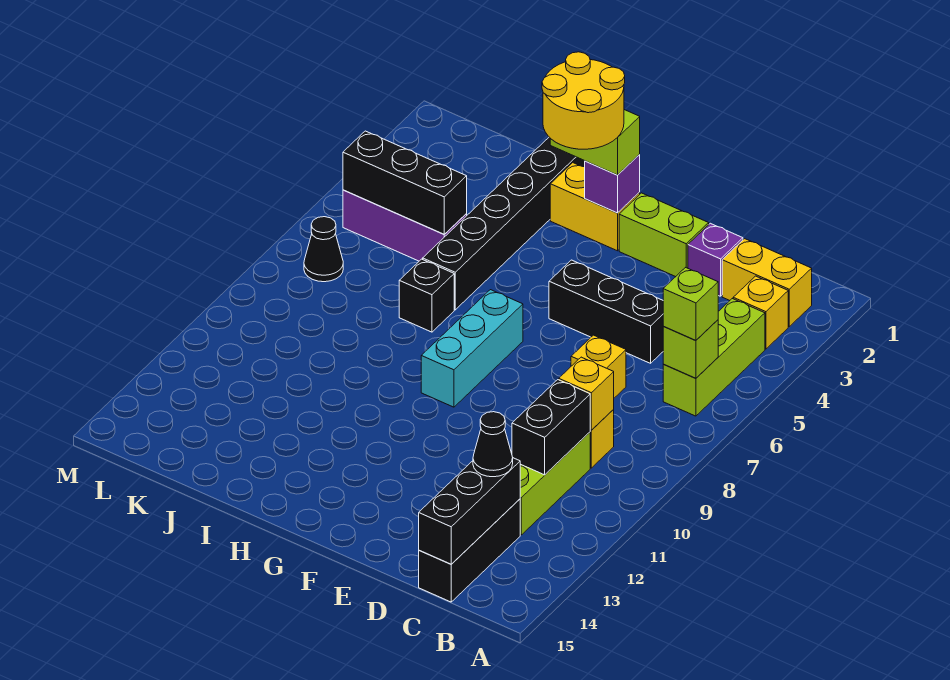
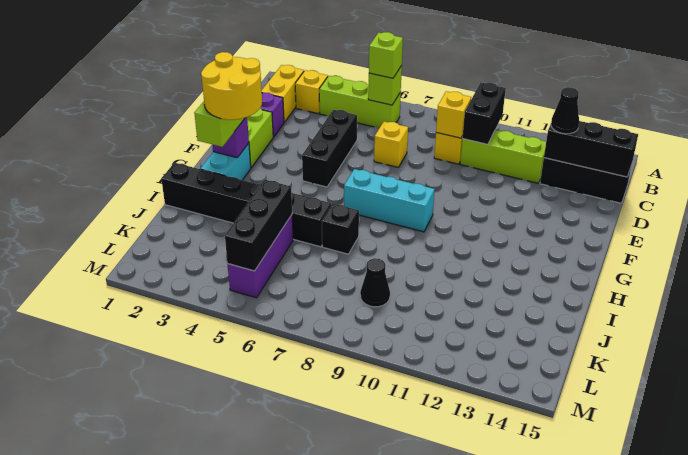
black brick C10:C11 level 2 -> black brick B10:C10 level 2
yellow brick G2:H2 level 1 -> cyan brick G2:H2 level 1
black cone L7 level 1 -> black cone K9 level 1

